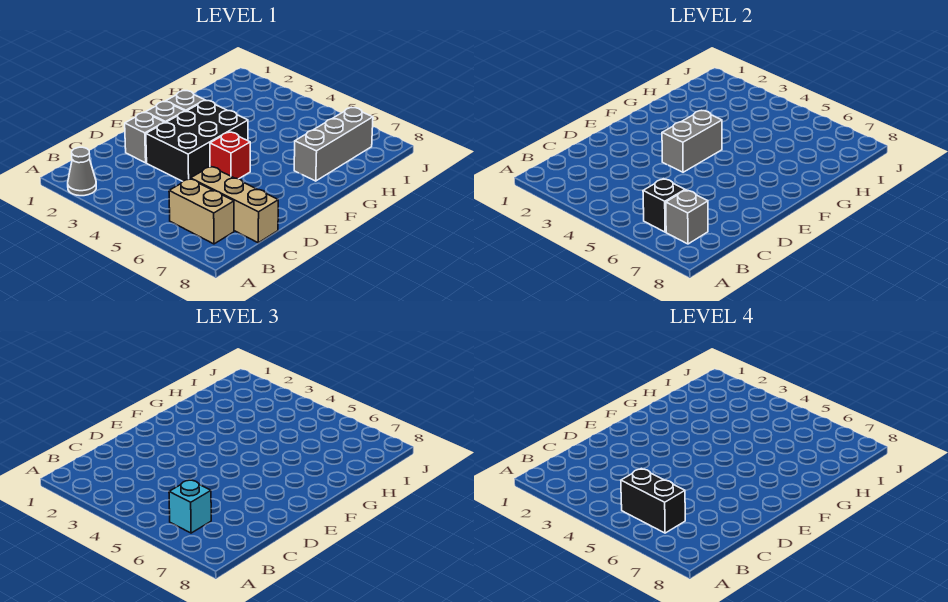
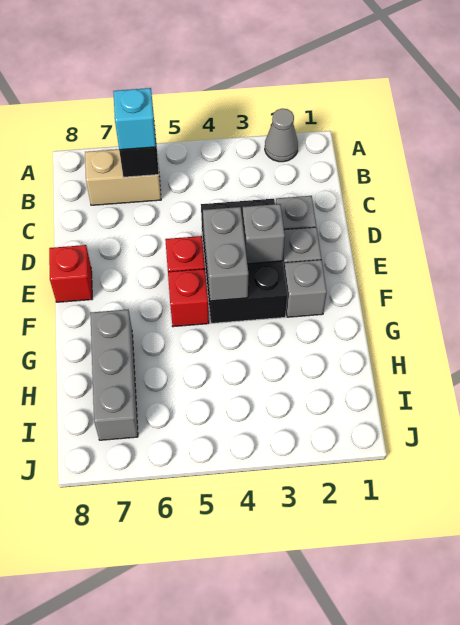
black brick B5:B6 level 4 -> none
grey brick B7 level 2 -> grey brick E3 level 2
tan brick C6:C8 level 1 -> none
none -> red brick E8 level 1
none -> red brick F5 level 1

